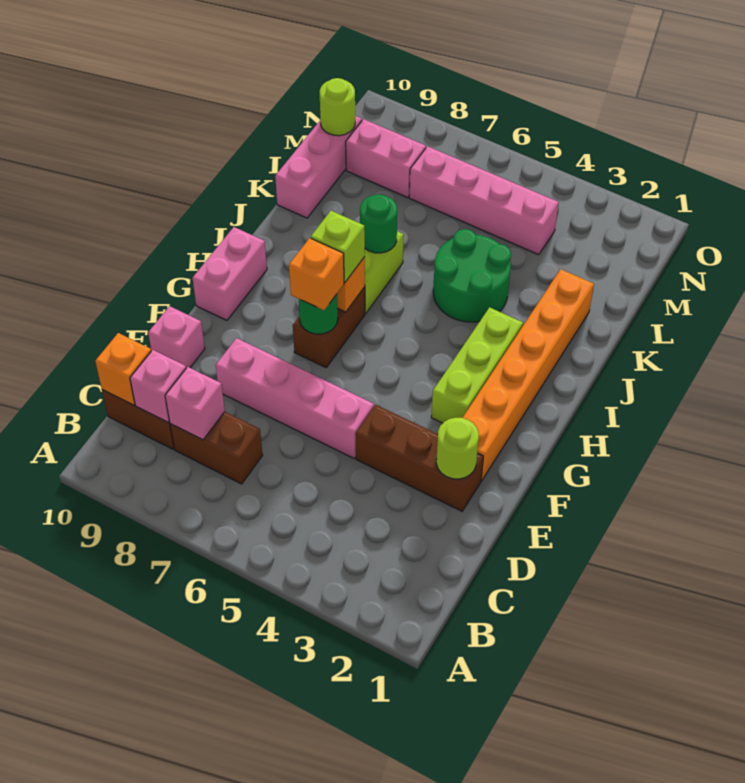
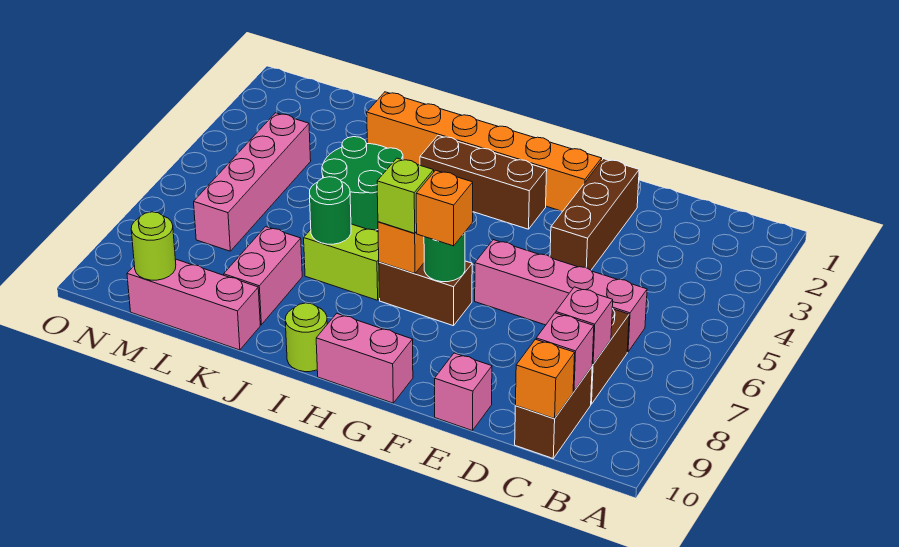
lime round brick E2 level 2 -> lime round brick I10 level 1
pink brick E5:E8 level 1 -> pink brick C6:F6 level 1
lime brick G3:I3 level 1 -> brown brick G3:I3 level 1
pink brick M8:M9 level 1 -> pink brick K8:K9 level 1

